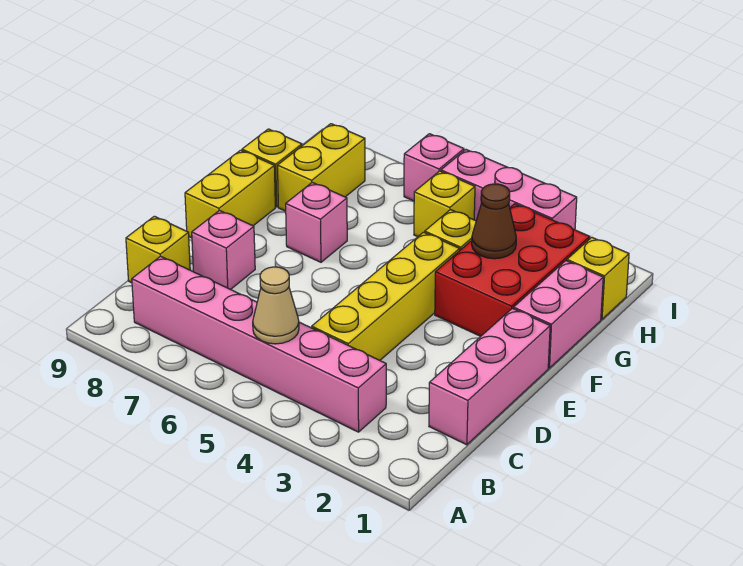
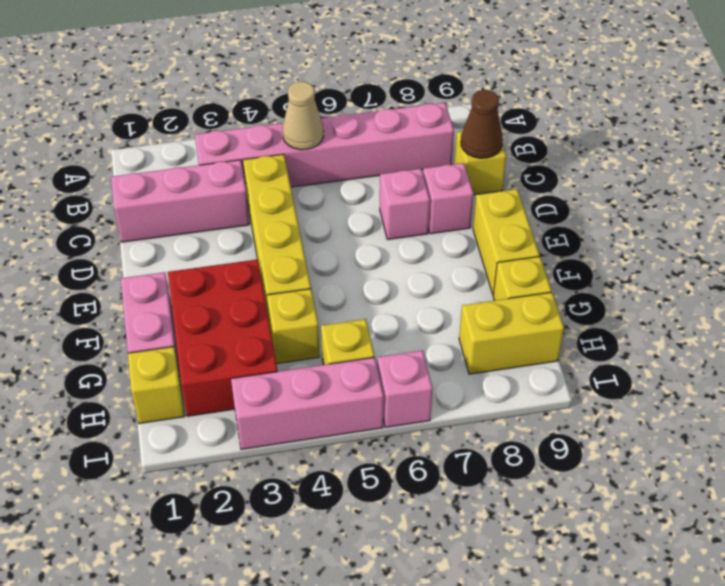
pink brick C1:E1 level 1 -> pink brick C1:C3 level 1
pink brick F7 level 1 -> pink brick D7 level 1
brown cone G3 level 2 -> brown cone C9 level 2
yellow brick G8:H8 level 1 -> yellow brick H8:H9 level 1

